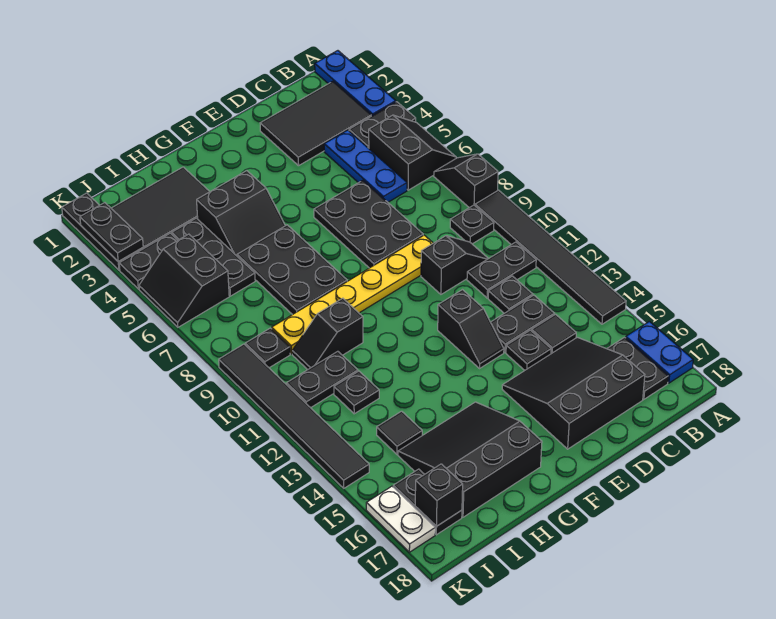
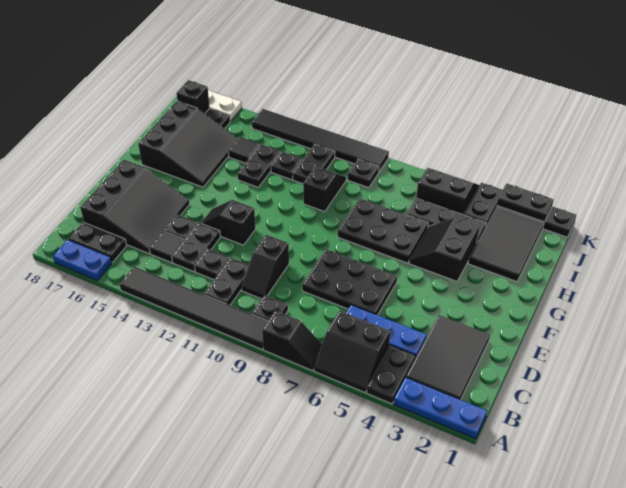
yellow plate D9:I9 level 1 -> none
none -> black plate H13:I13 level 1

